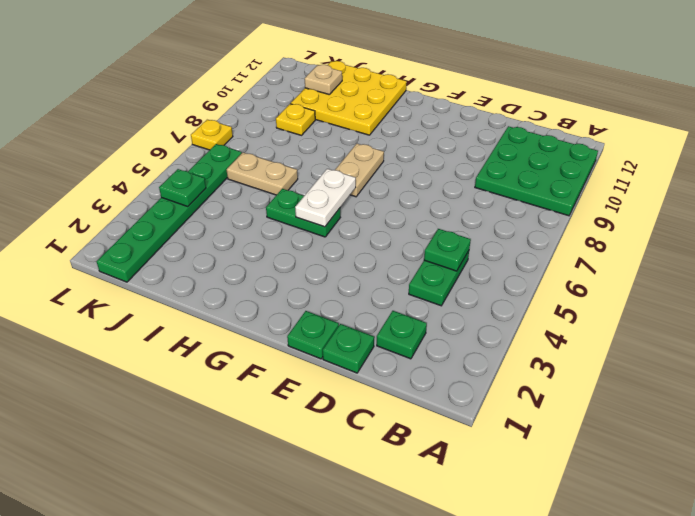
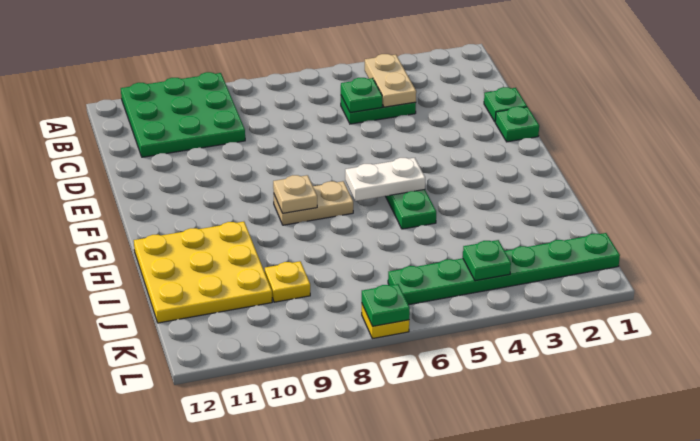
green plate C2 level 1 -> green plate L7 level 2
tan plate I6:J6 level 1 -> tan plate B4:C4 level 2
tan plate J11 level 2 -> tan plate G8 level 2

